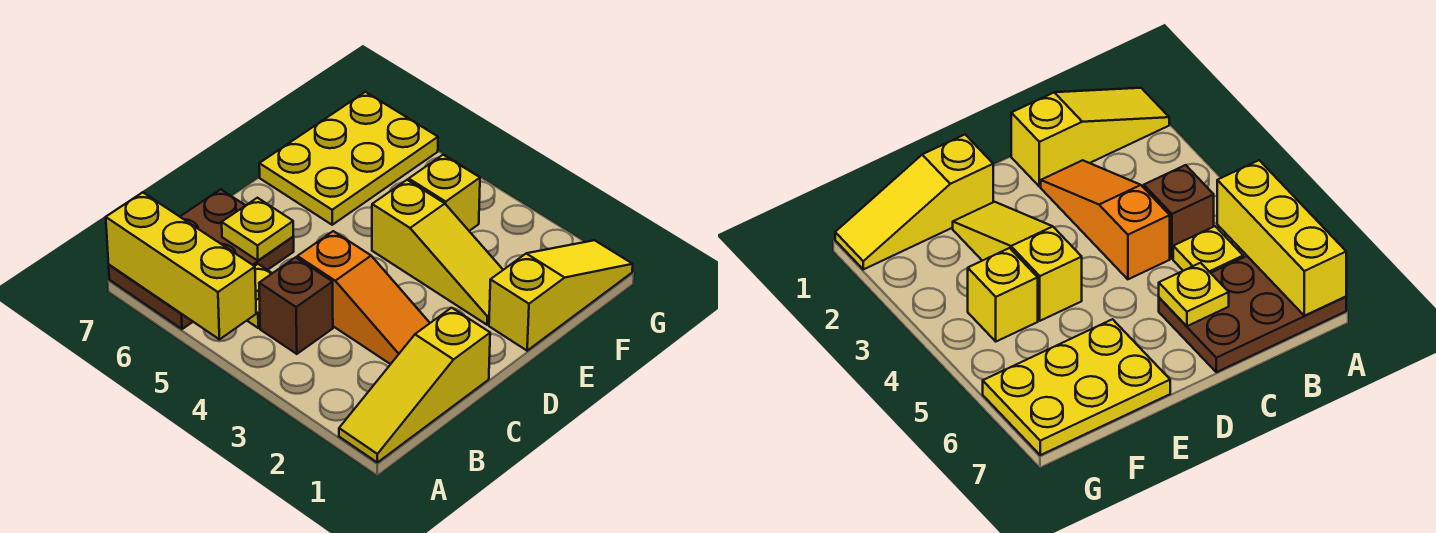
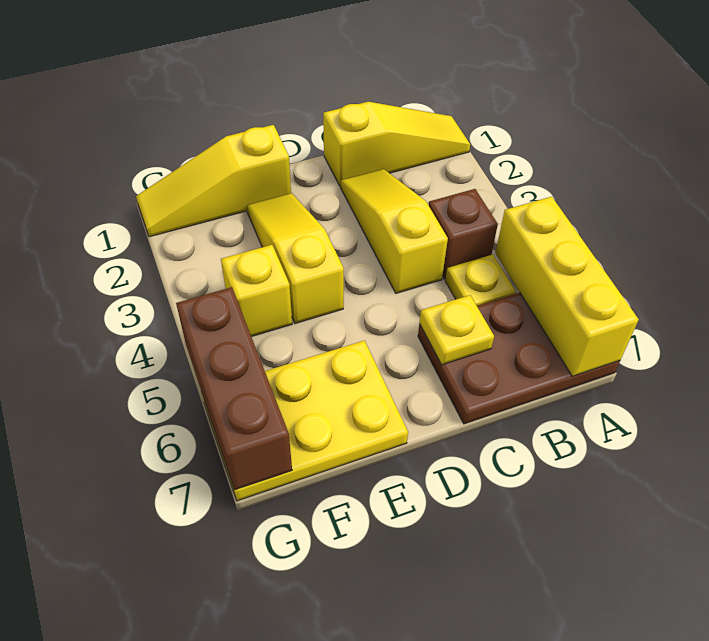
orange slope C2:C4 level 1 top 4 -> yellow slope C2:C4 level 1 top 4
none -> brown brick G5:G7 level 2

